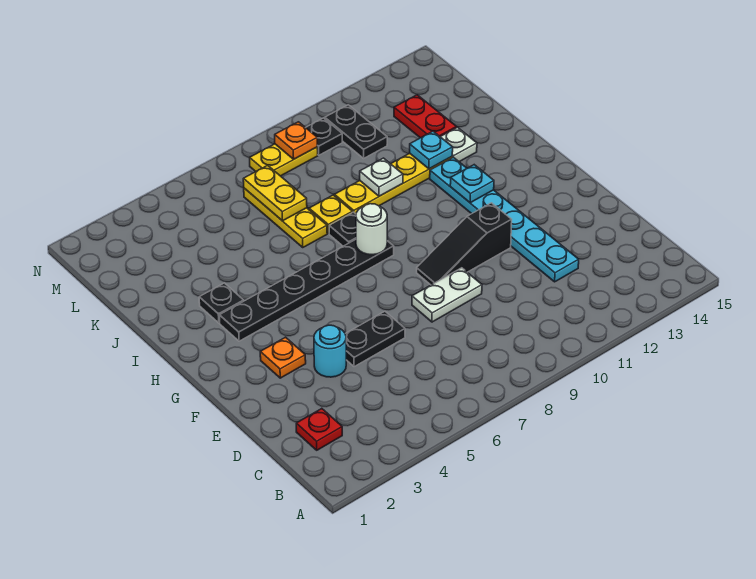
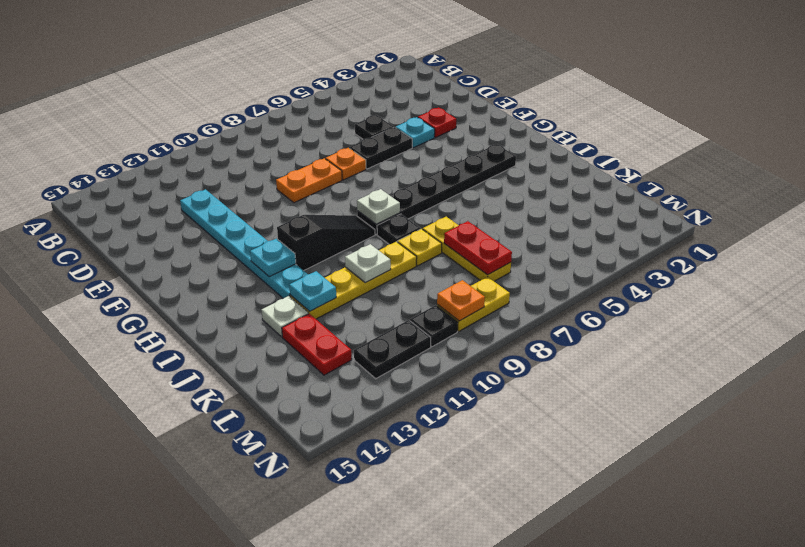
red plate C2 level 1 -> red plate E3 level 1
cyan round brick E4 level 1 -> cyan plate E4 level 1
white plate E8:E9 level 1 -> orange plate E8:E9 level 1
orange plate F3 level 1 -> orange plate E7 level 1
black slope F9:F11 level 1 top 11 -> black slope H9:H11 level 1 top 11
white round brick H8 level 2 -> white plate H8 level 2
black plate I3 level 1 -> black plate D5 level 1
yellow plate K7:L7 level 2 -> red plate K7:L7 level 2
black plate L11:M11 level 1 -> black plate M11:M12 level 1

